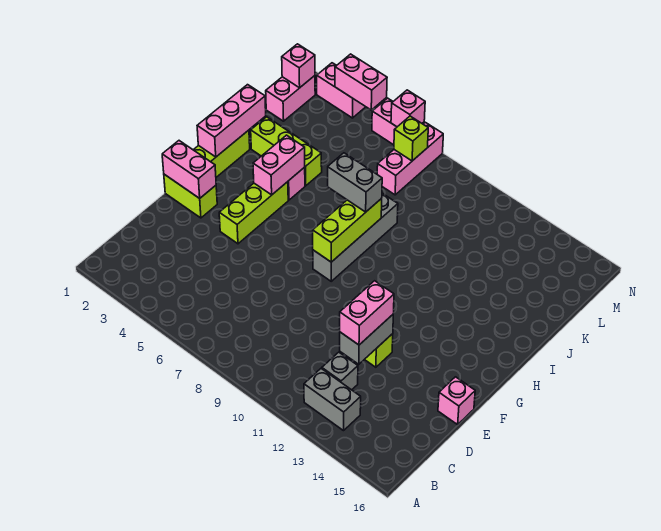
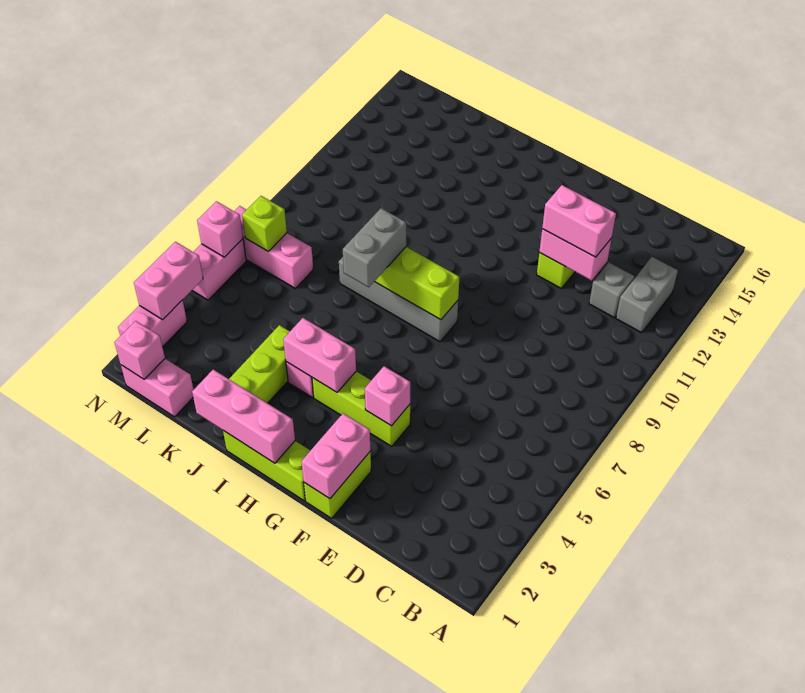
grey brick D12:E12 level 2 -> pink brick D12:E12 level 2
pink brick E16 level 1 -> pink brick F4 level 2

